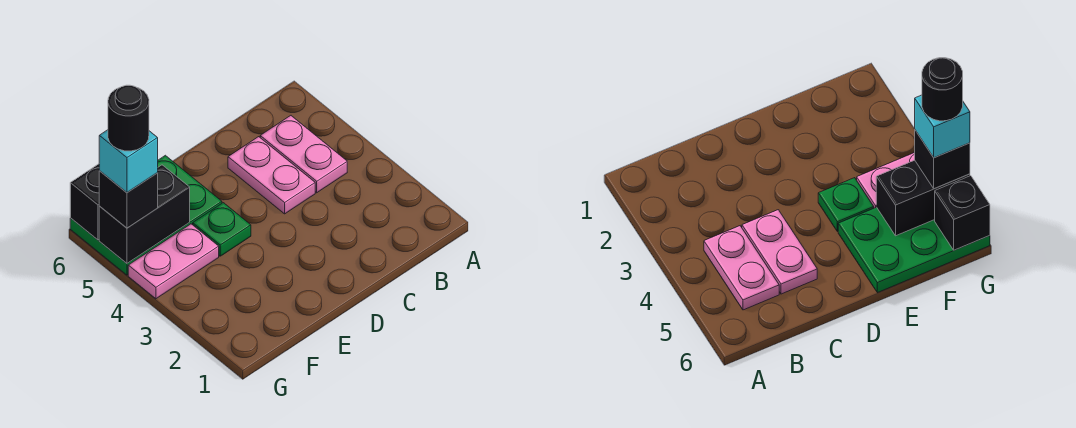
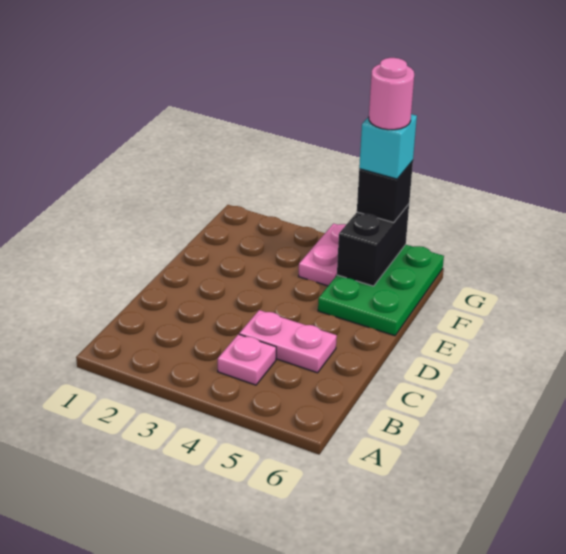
pink plate B4:B5 level 1 -> pink plate B4 level 1
green plate E4 level 1 -> none
black round brick G5 level 5 -> pink round brick G5 level 5
black brick G6 level 2 -> none

